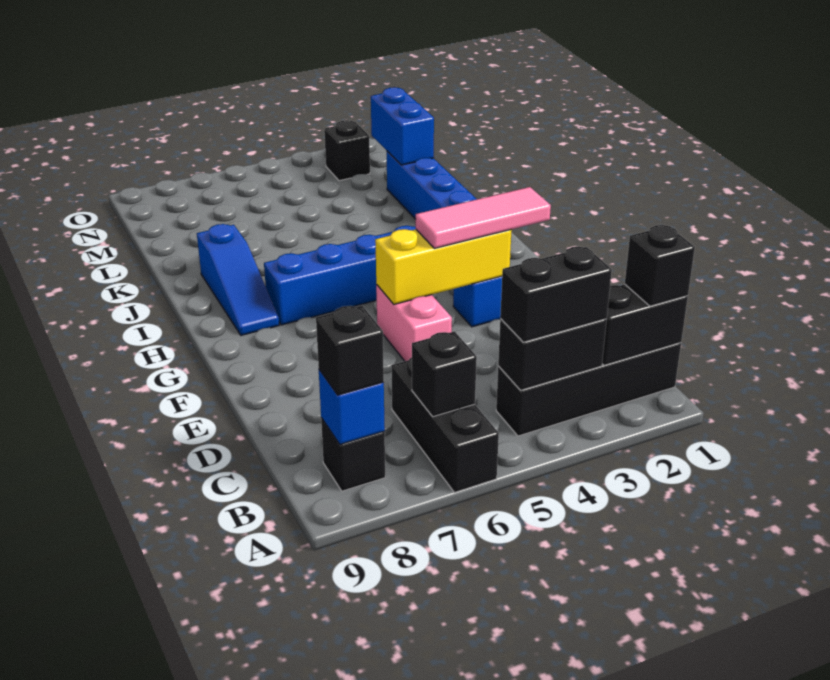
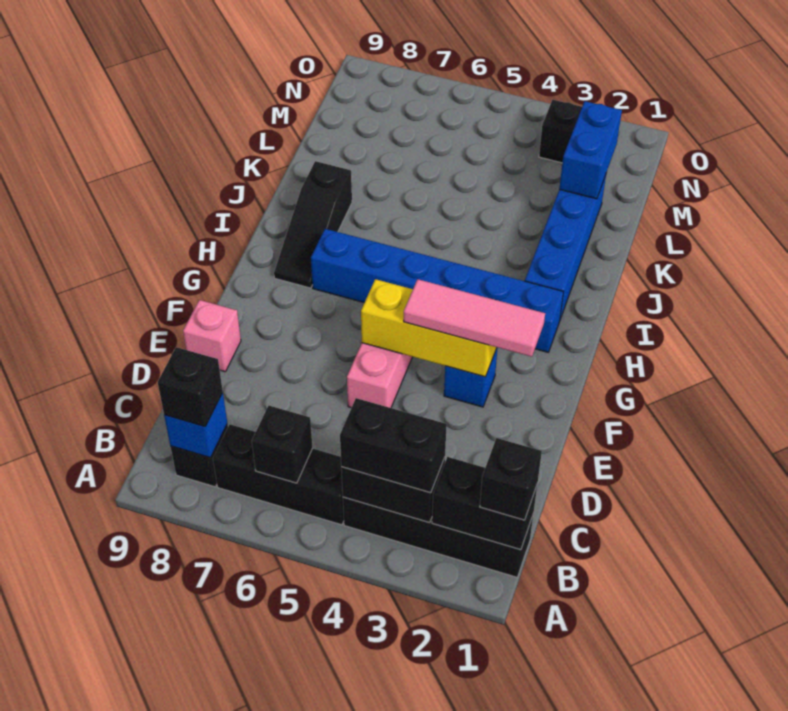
black brick A6:C6 level 1 -> black brick B5:B7 level 1
none -> pink brick E9 level 1
blue slope H8:J8 level 1 top J -> black slope H8:J8 level 1 top J

